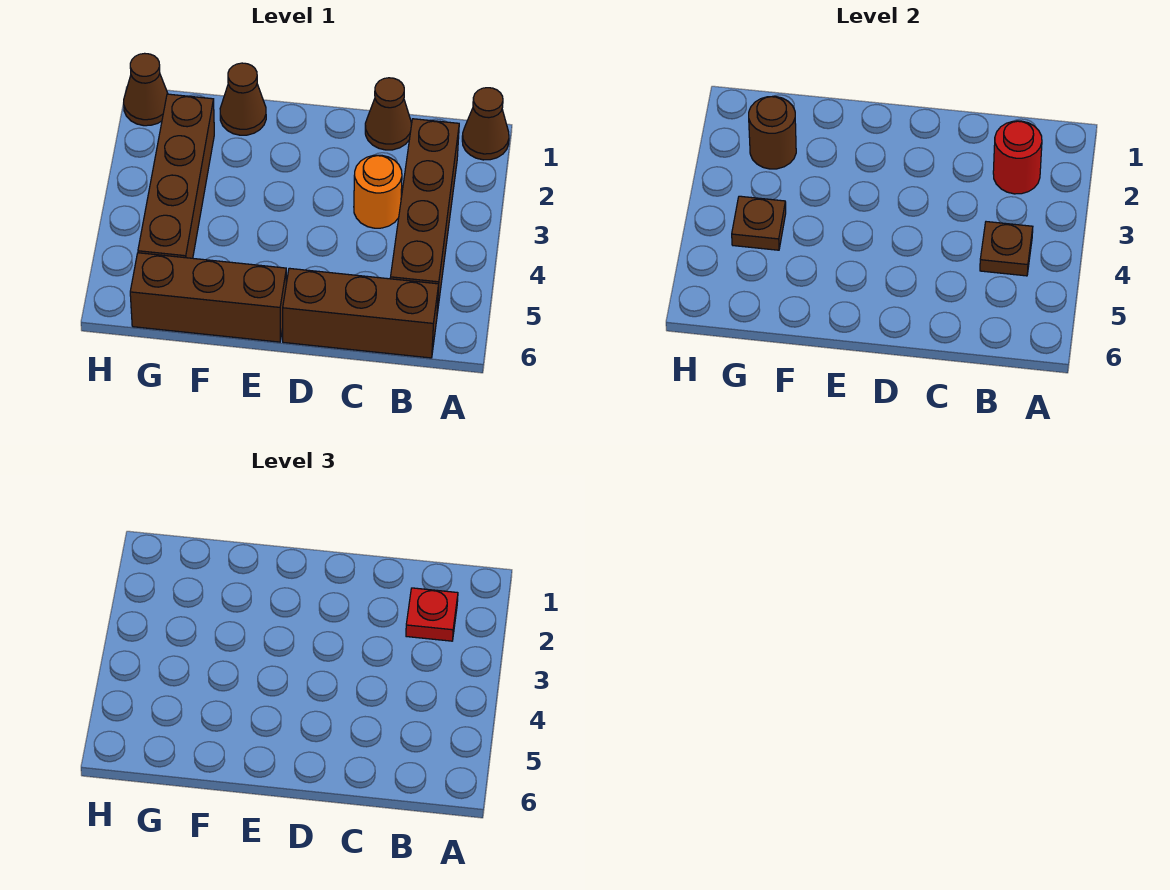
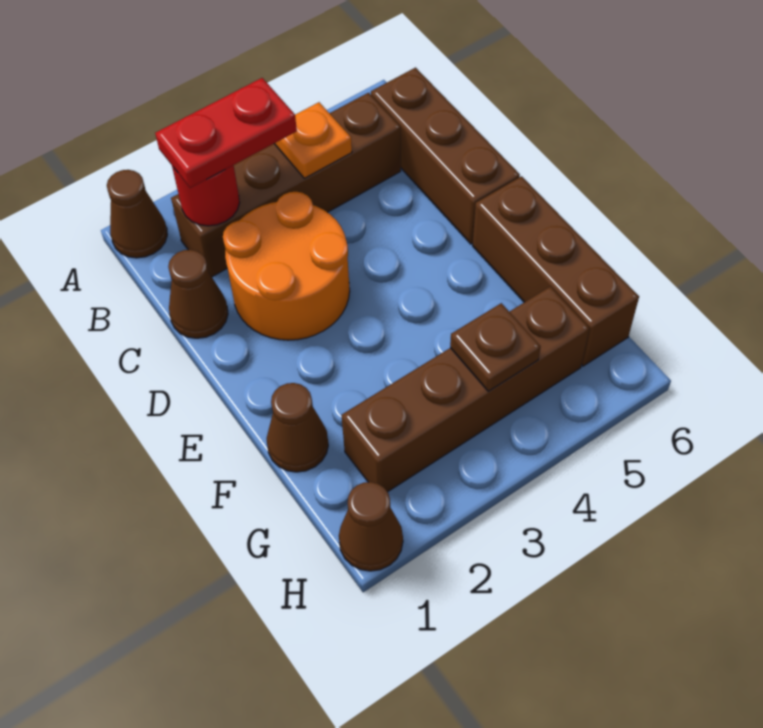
red plate B2 level 3 -> red plate B2:B3 level 3
brown plate B4 level 2 -> orange plate B4 level 2
orange round brick C3 level 1 -> orange round brick C2:D3 level 1
brown round brick G2 level 2 -> none

